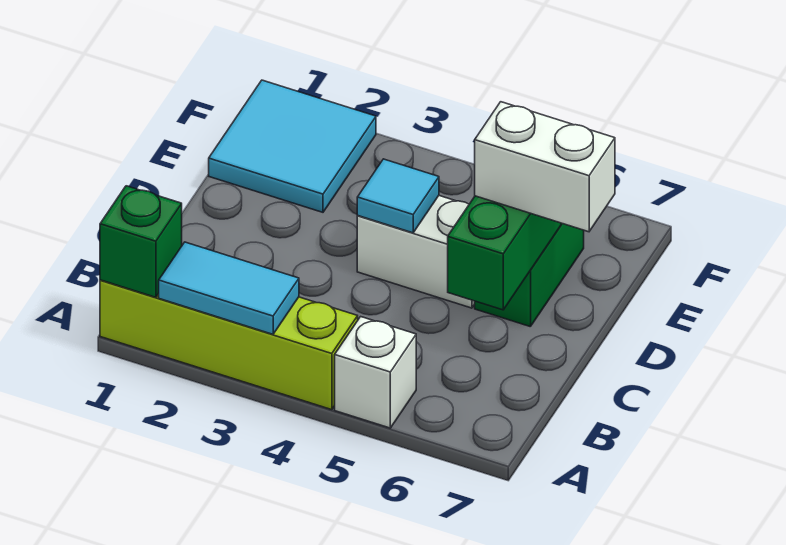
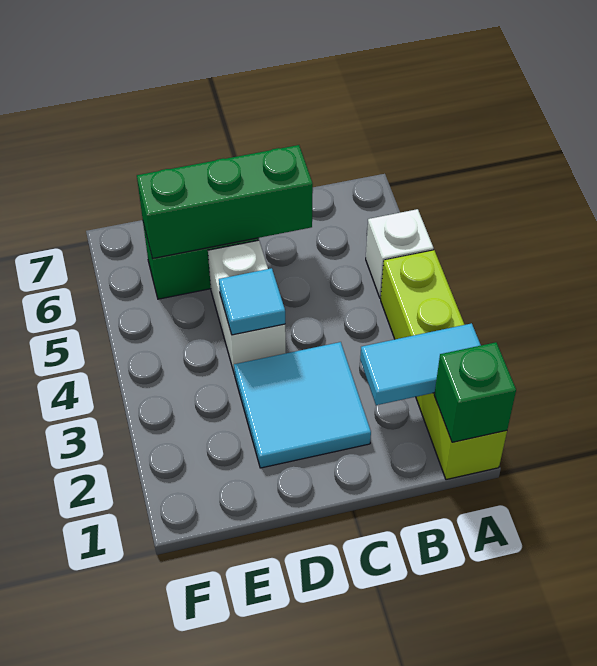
cyan tile A2:A3 level 2 -> cyan tile A2:B2 level 2
white brick D6:D7 level 3 -> none
cyan tile E1:F2 level 1 -> cyan tile C2:D3 level 1

